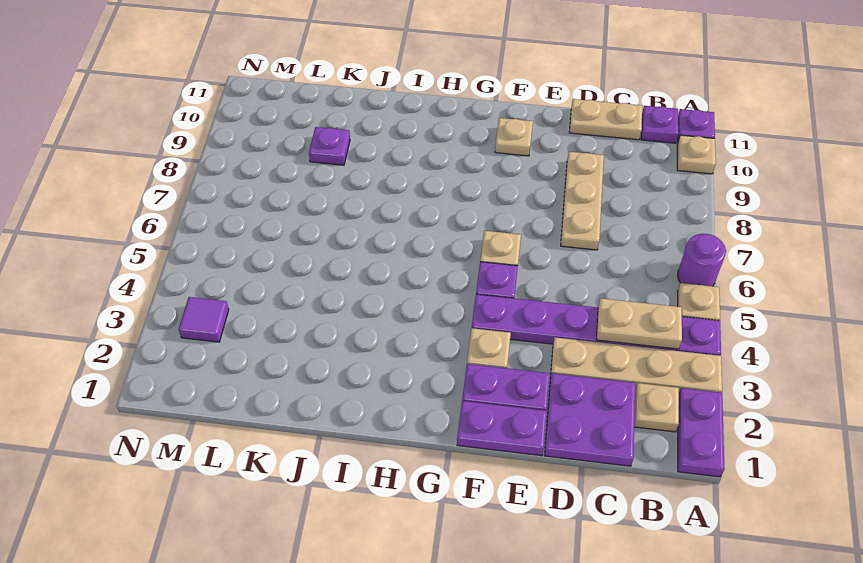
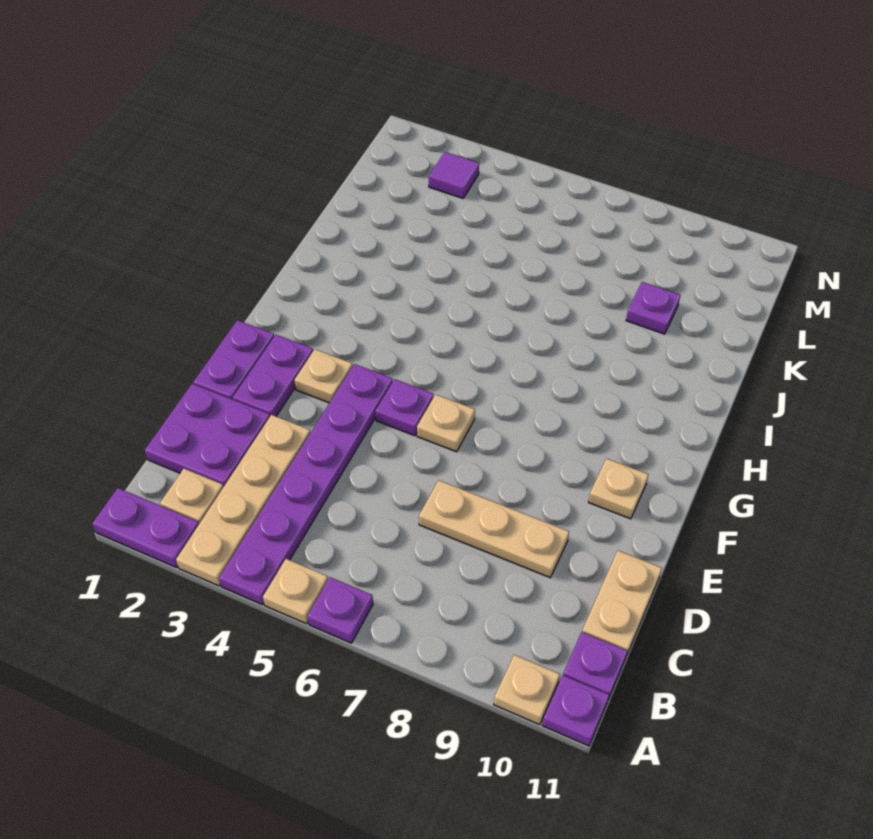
purple round brick A6 level 1 -> purple plate A6 level 1
tan plate B4:C4 level 2 -> none

